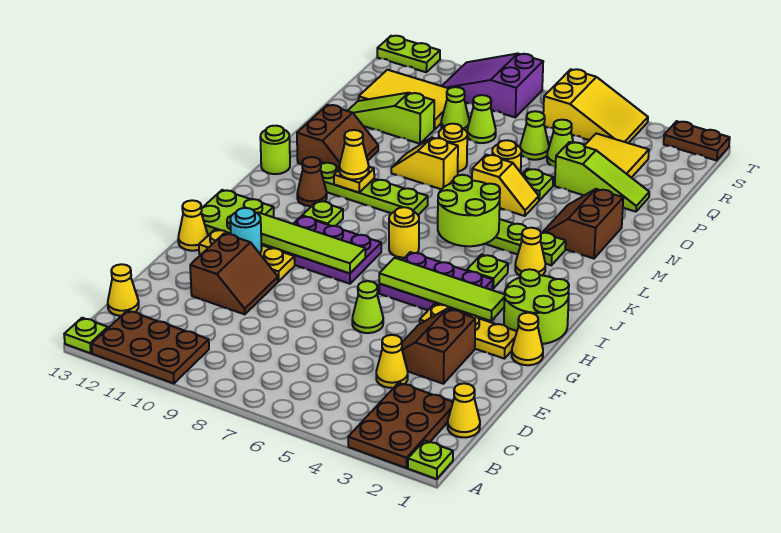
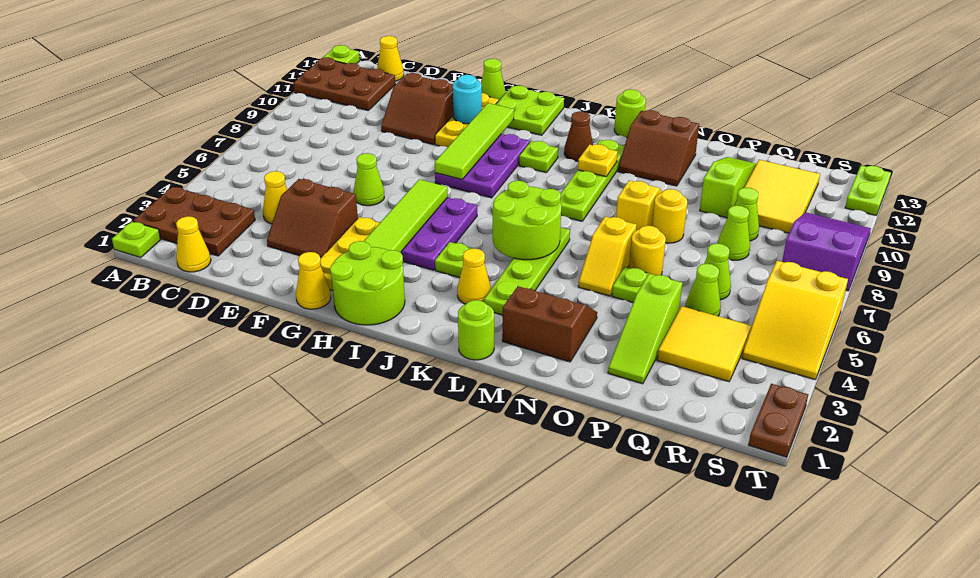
brown plate A10:B12 level 1 -> brown plate A11:C12 level 1
brown slope E3:F4 level 1 top 3 -> brown slope E3:F4 level 1 top 4
yellow cone G13 level 1 -> lime cone G13 level 1
yellow round brick J7 level 1 -> none
none -> lime round brick L1 level 1
yellow cone L10 level 3 -> none

